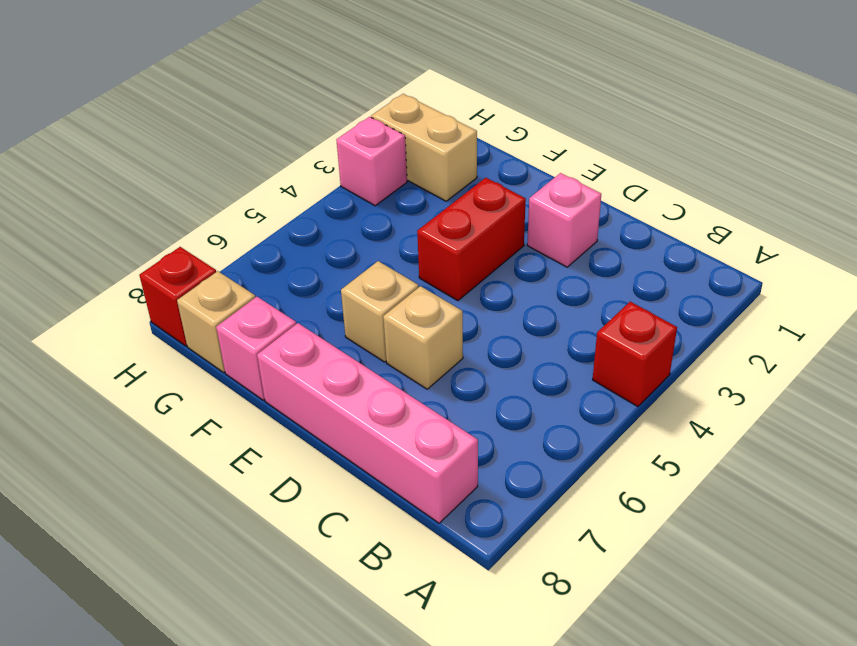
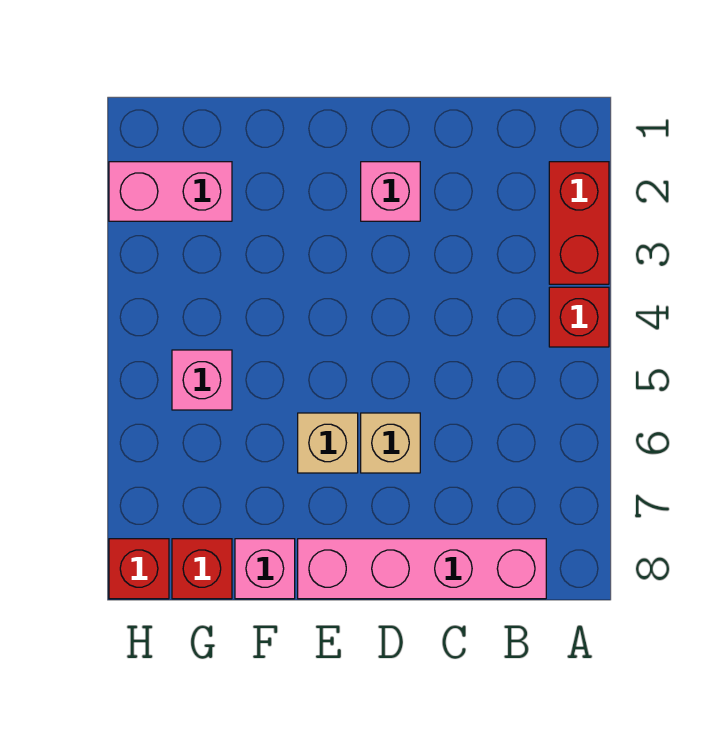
red brick E3:E4 level 1 -> red brick A2:A3 level 1
tan brick G2:H2 level 1 -> pink brick G2:H2 level 1
tan brick G8 level 1 -> red brick G8 level 1
pink brick H3 level 1 -> pink brick G5 level 1

